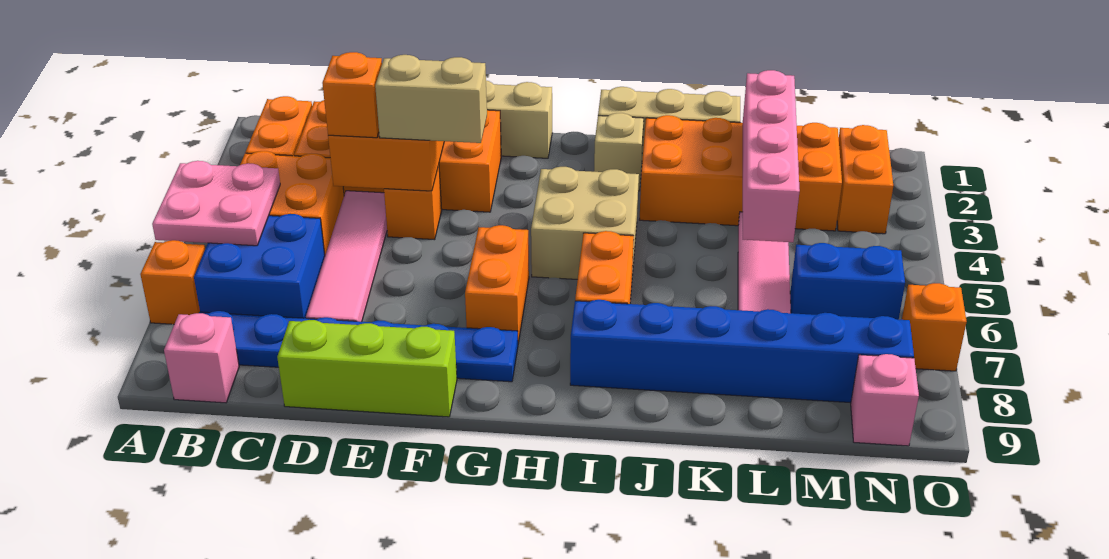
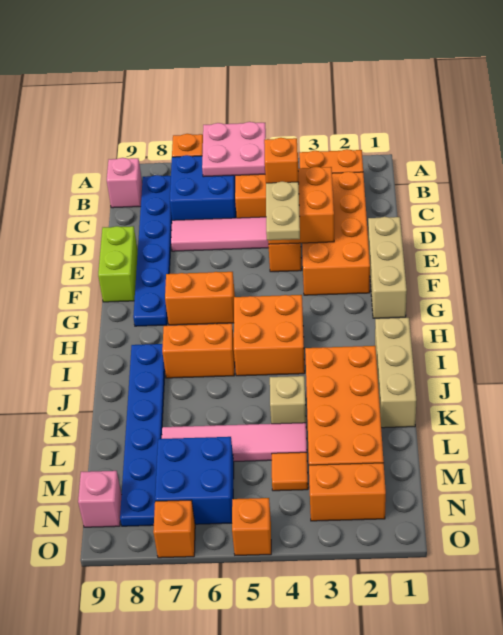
lime brick D9:F9 level 1 -> lime brick E9:F9 level 1
tan brick E4:F4 level 3 -> tan plate E4:F4 level 3
tan brick H4:I5 level 1 -> orange brick H4:I5 level 1
tan brick I2 level 1 -> tan brick K4 level 1
blue brick I8:N8 level 1 -> blue plate I8:N8 level 1
pink brick L2:L5 level 2 -> none
none -> orange tile M4 level 1
blue brick M6:N6 level 1 -> blue brick M6:N7 level 1
none -> orange brick O5 level 1

